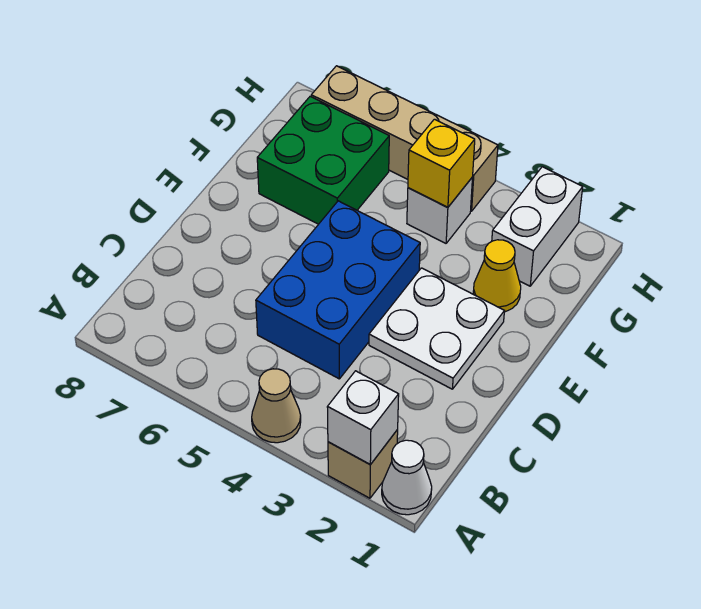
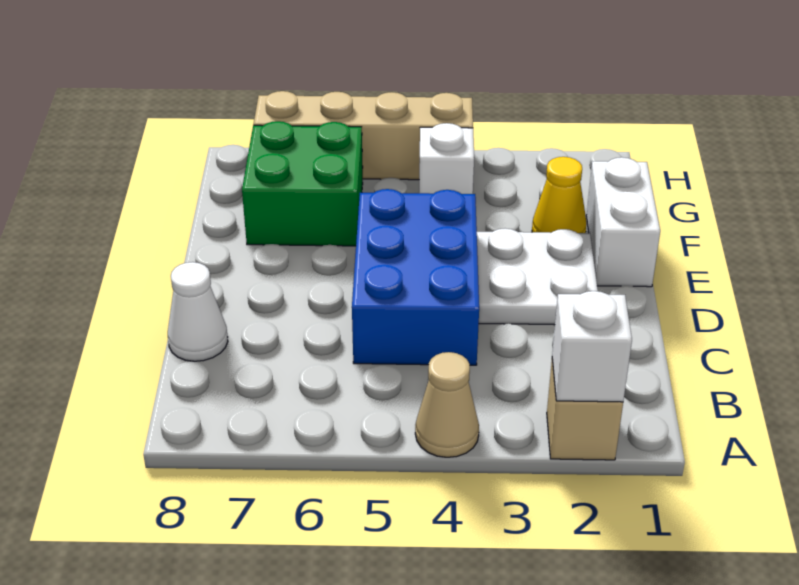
white cone A1 level 1 -> white cone C8 level 1
white brick G2:H2 level 1 -> white brick E1:F1 level 1
yellow brick G4 level 2 -> none

